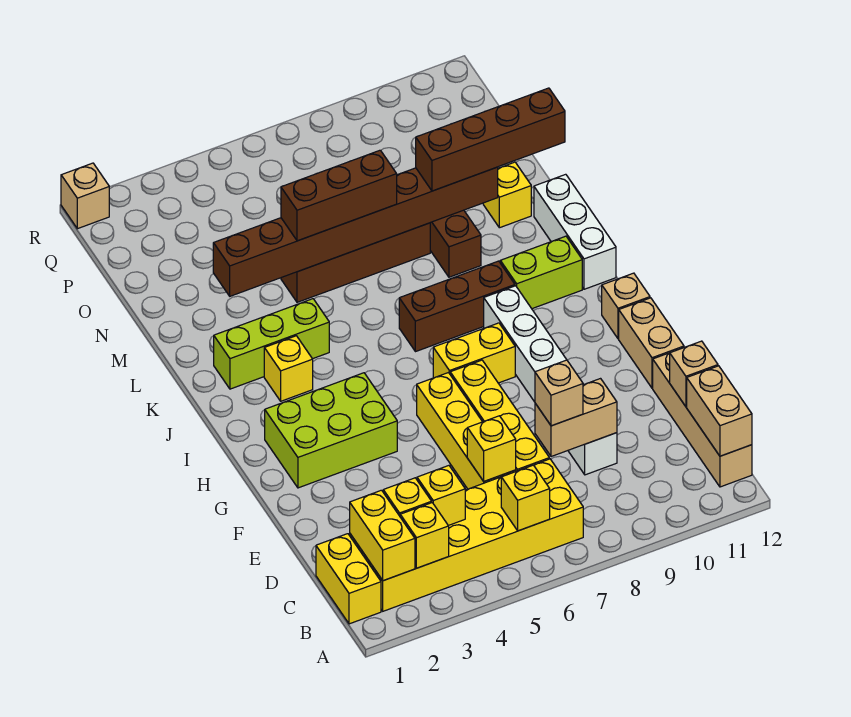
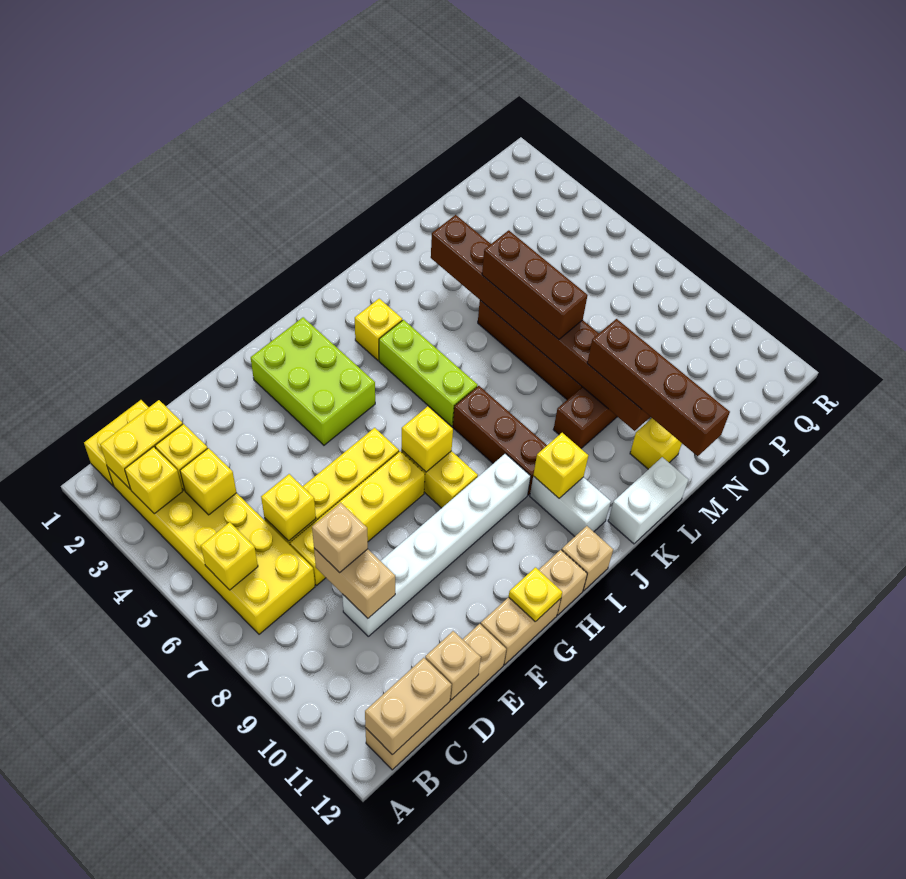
none -> yellow plate G12 level 2
none -> yellow brick H7 level 2
lime brick J10:J11 level 1 -> white brick J10:J11 level 1
none -> yellow brick J10 level 2
white brick J12:L12 level 1 -> white brick K12:L12 level 1
lime brick K2:K4 level 1 -> lime brick J4:J6 level 1
tan brick R1 level 1 -> tan brick I12 level 1

